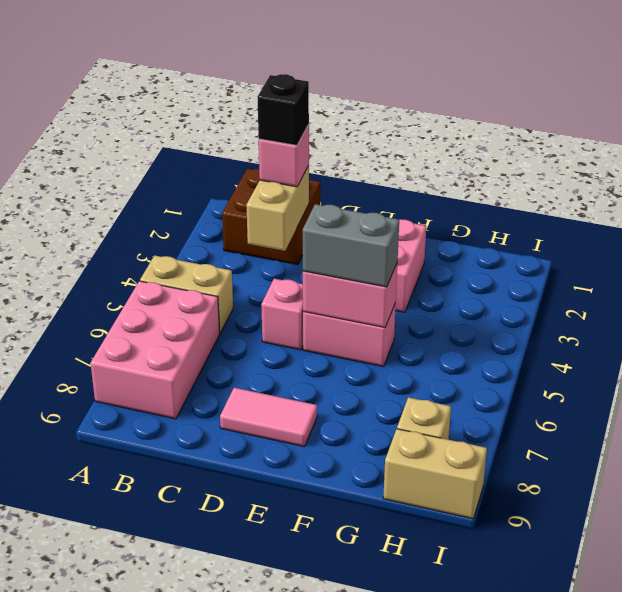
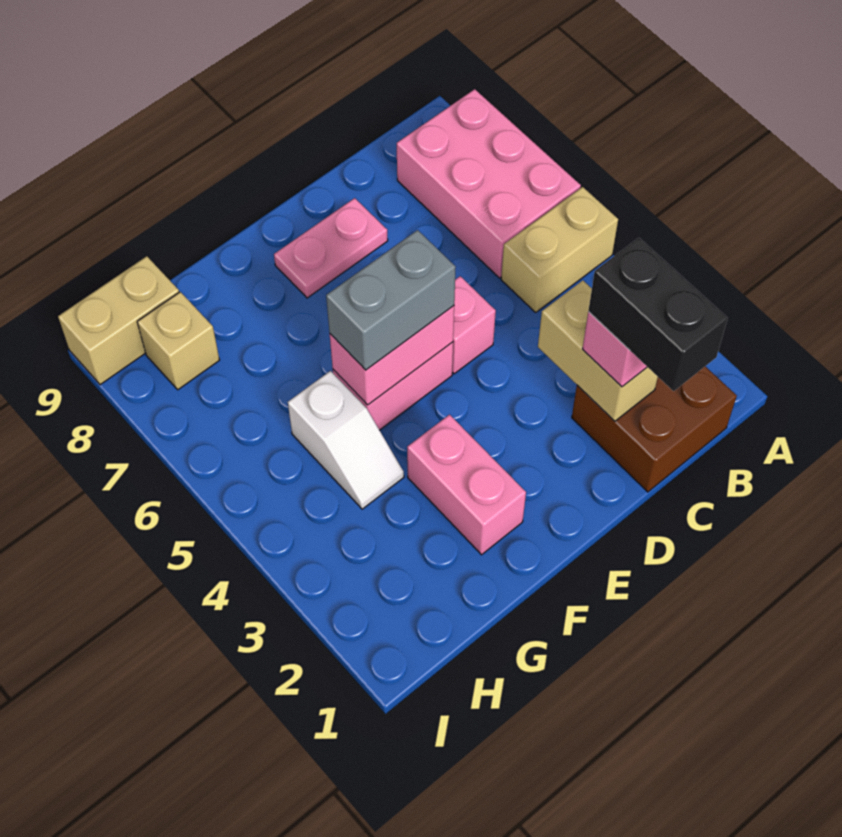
black brick C2 level 4 -> black brick C1:C2 level 4
pink tile D8:E8 level 1 -> pink plate D8:E8 level 1
none -> white slope G4:G5 level 1 top 5

